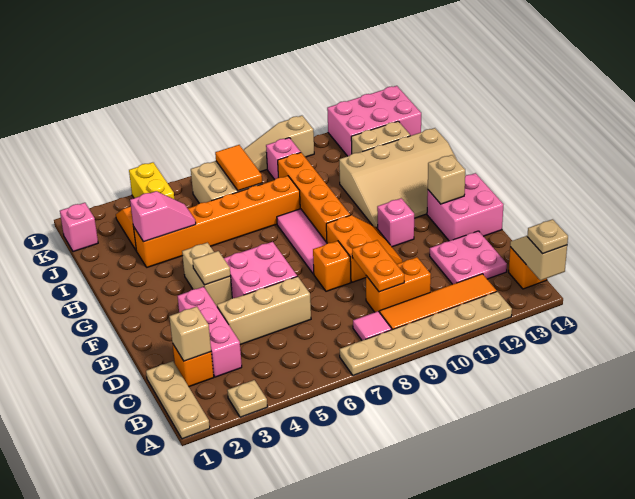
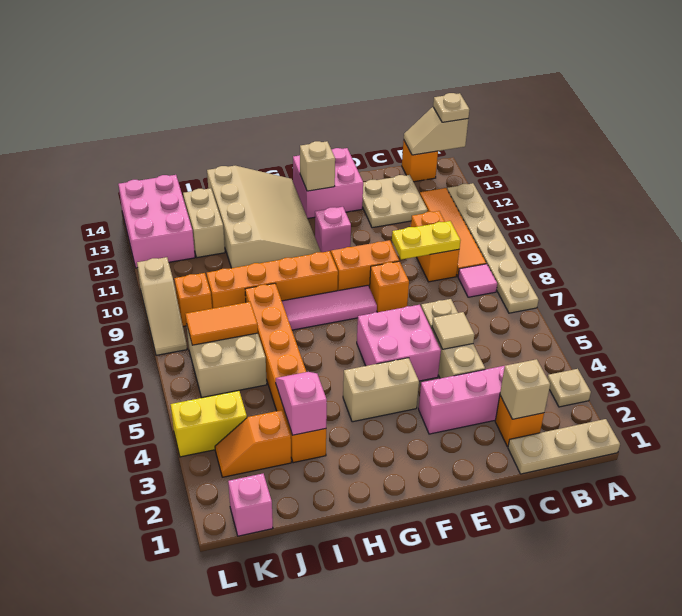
orange plate C9:D9 level 2 -> yellow plate C9:D9 level 2
pink plate C12:D13 level 1 -> tan plate C12:D13 level 1
tan tile F4 level 2 -> tan tile D5 level 2
pink brick K9 level 1 -> orange brick K9 level 1

